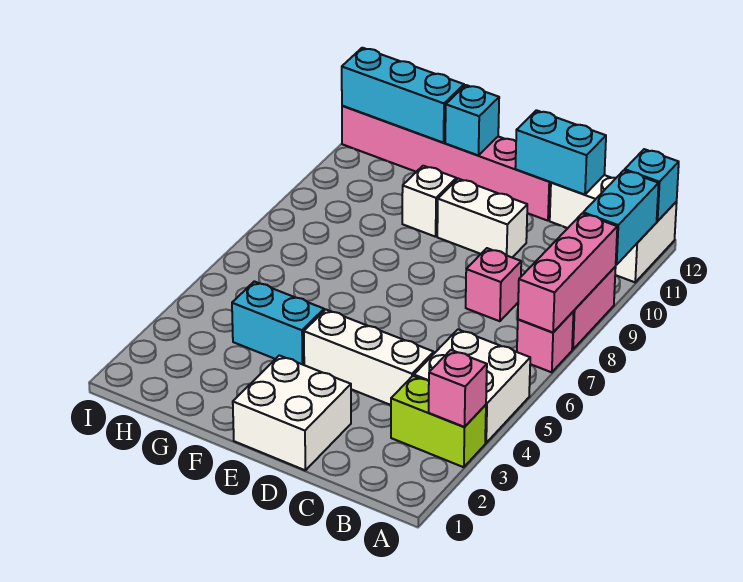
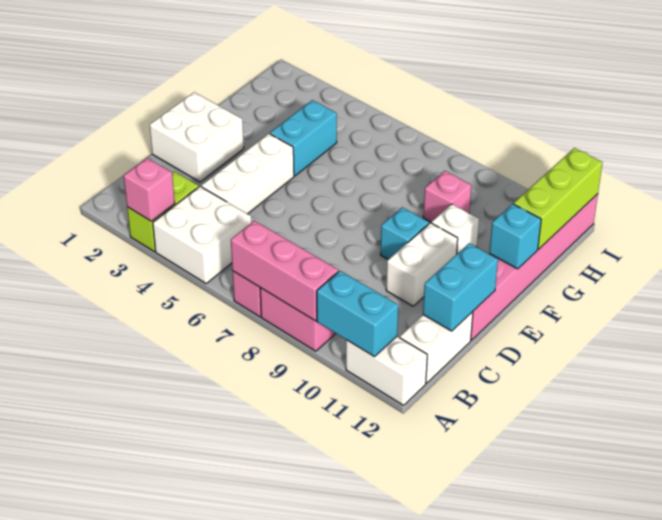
cyan brick A12 level 2 -> cyan brick E9 level 1
pink brick C8 level 1 -> pink brick G9 level 1
cyan brick G12:I12 level 2 -> lime brick G12:I12 level 2

